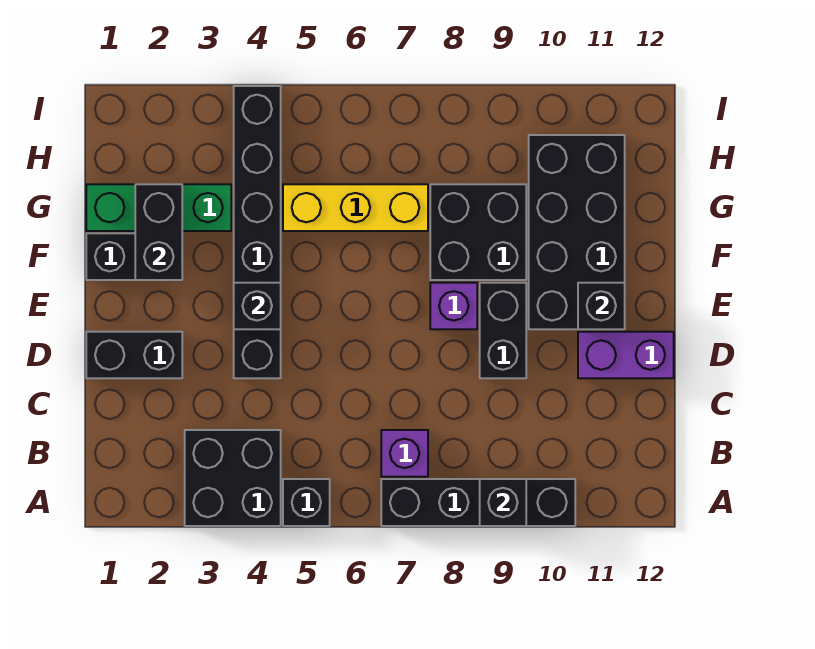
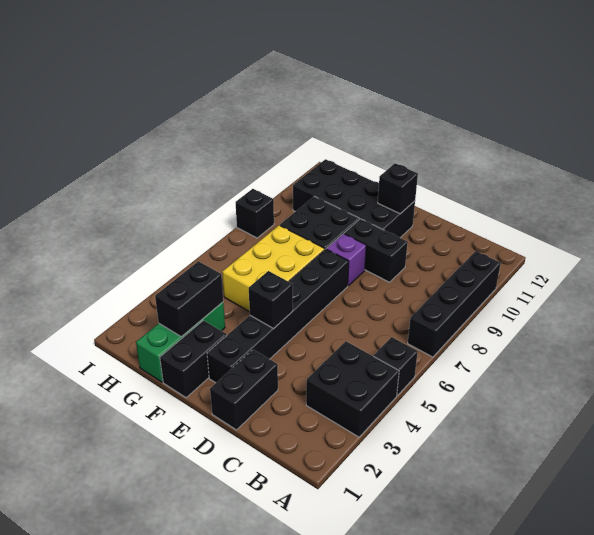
black brick A9 level 2 -> black brick I8 level 1
purple brick B7 level 1 -> none
black brick D4:I4 level 1 -> black brick E2:E7 level 1
purple brick D11:D12 level 1 -> none
black brick F2:G2 level 2 -> black brick G2:G3 level 2
yellow brick G5:G7 level 1 -> yellow brick F5:G7 level 1

